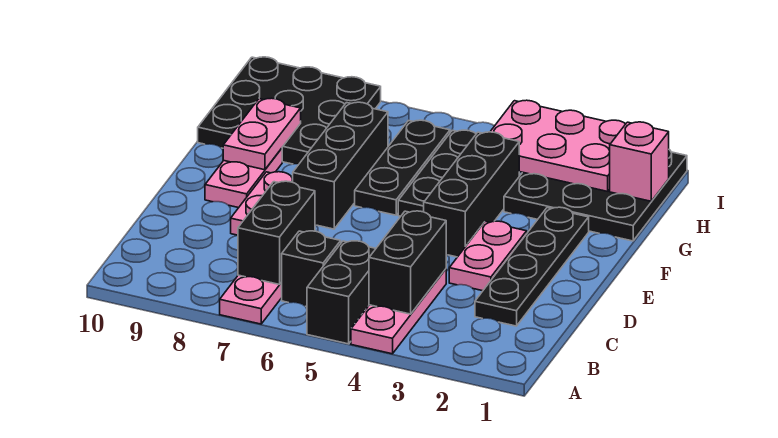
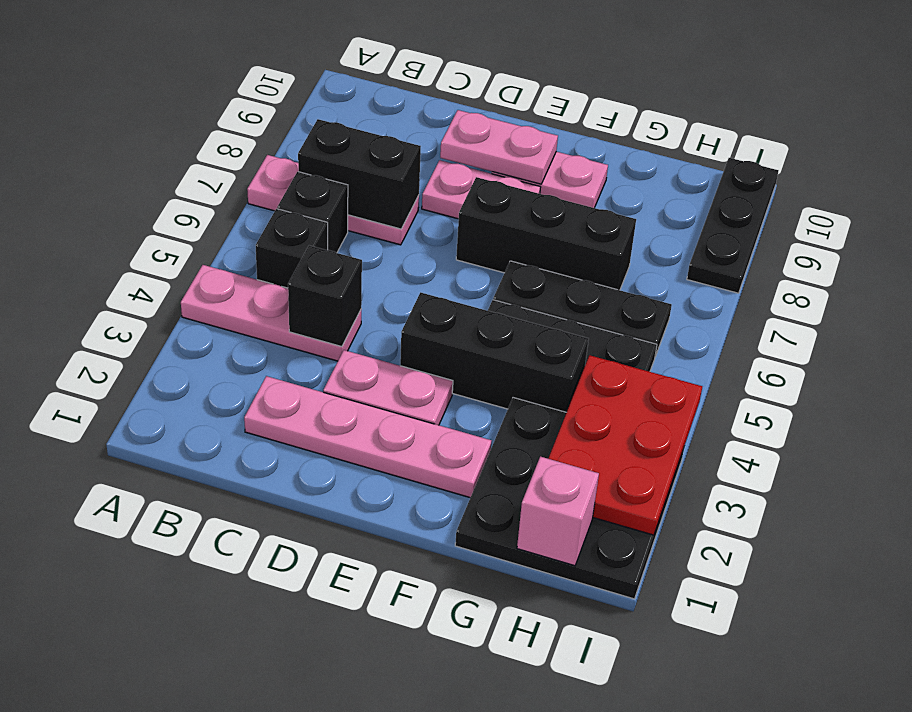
black brick A5:B5 level 1 -> black brick B5 level 1
black brick B4:C4 level 2 -> black brick C4 level 2
black plate C2:F2 level 1 -> pink plate C2:F2 level 1
pink plate F9:G9 level 2 -> pink plate D9:E9 level 2
black plate G8:I10 level 1 -> black plate I8:I10 level 1
pink plate H2:I4 level 2 -> red plate H2:I4 level 2

